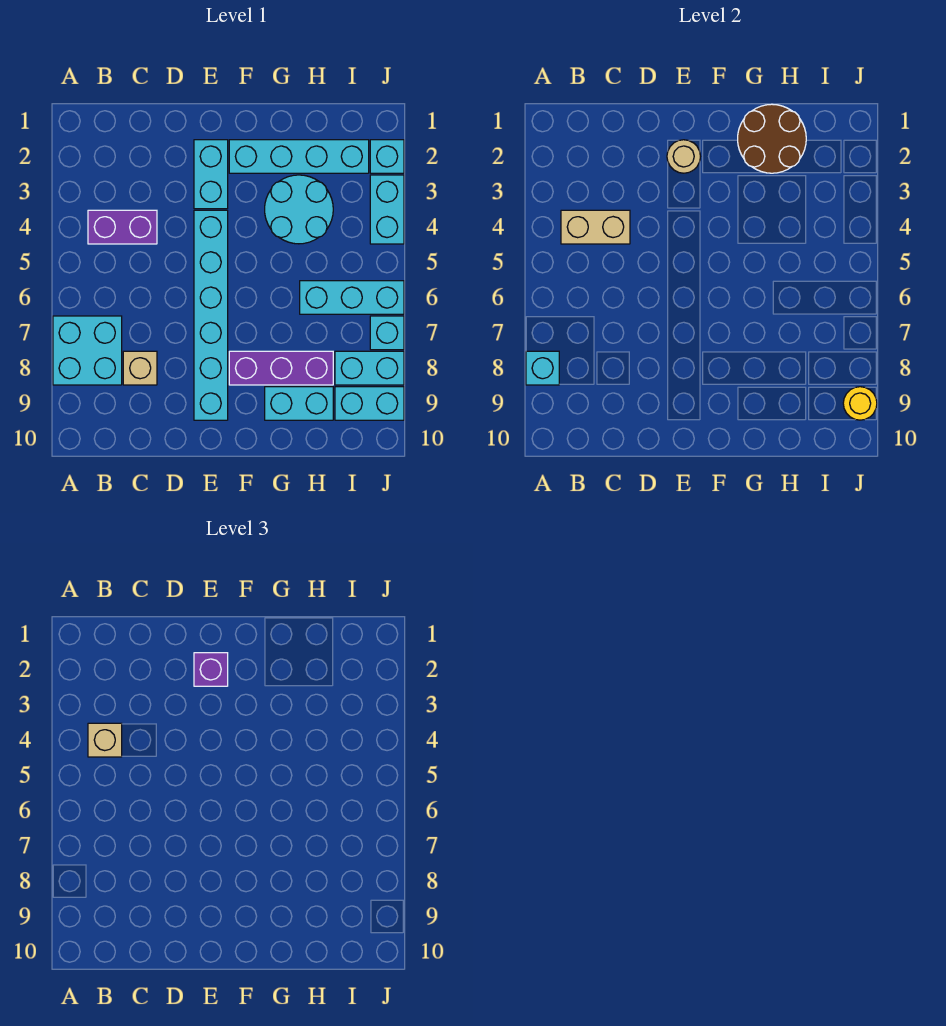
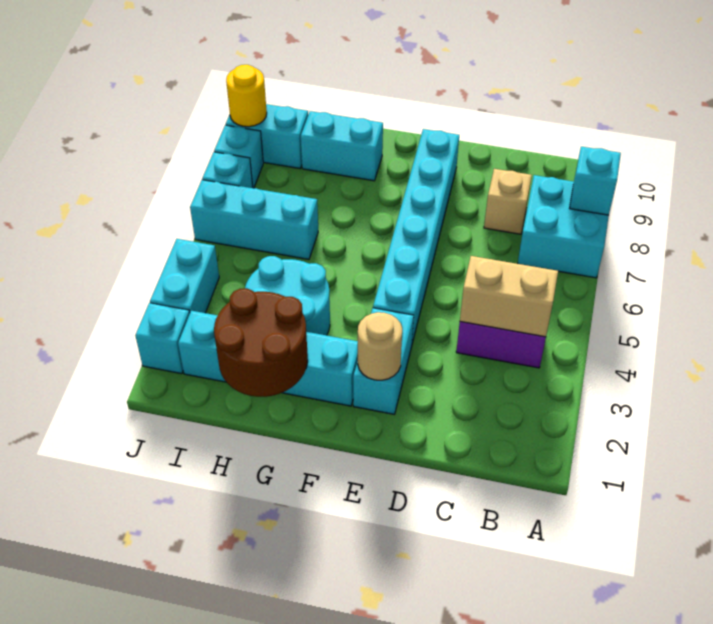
tan brick B4 level 3 -> none
purple brick E2 level 3 -> none
purple brick F8:H8 level 1 -> none
cyan brick I8:J8 level 1 -> cyan brick J8 level 1

